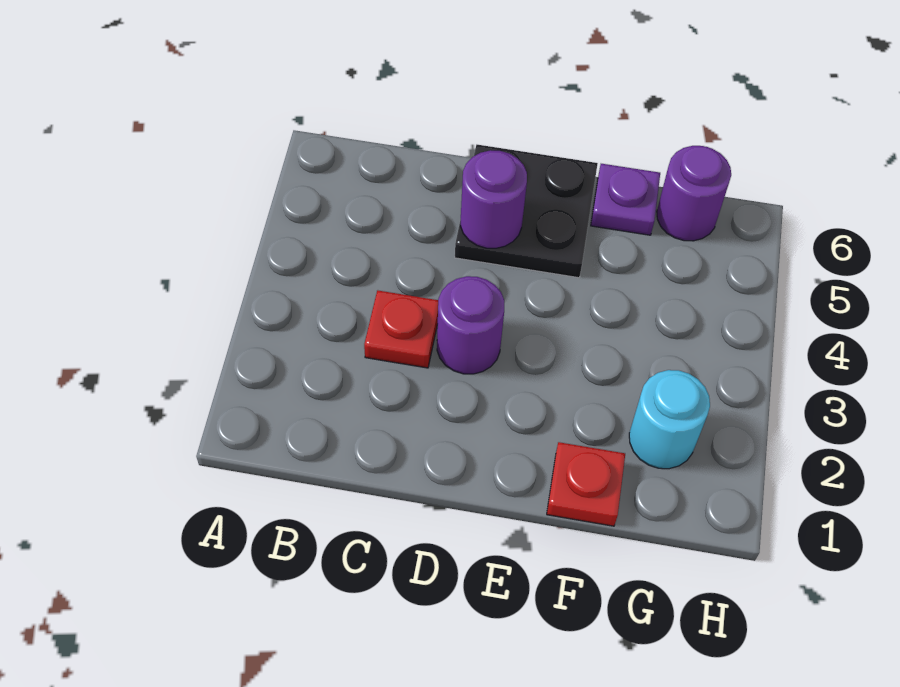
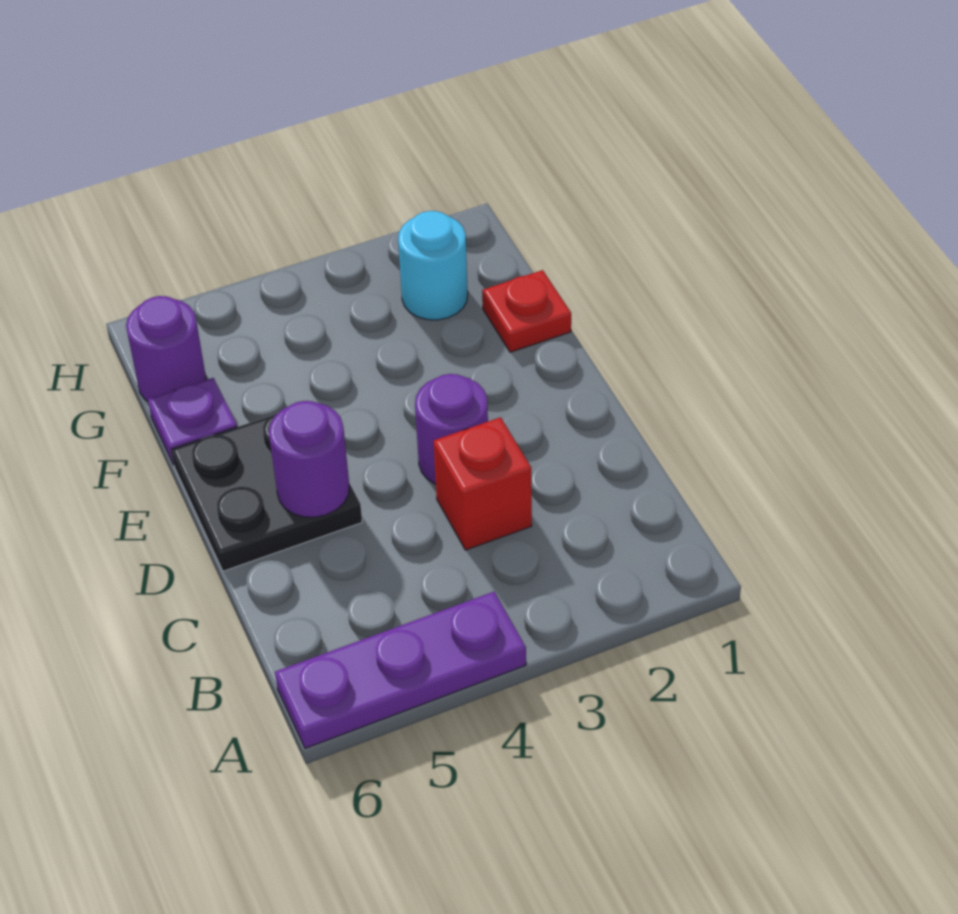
none -> purple plate A4:A6 level 1
red plate C3 level 1 -> red brick C3 level 1

